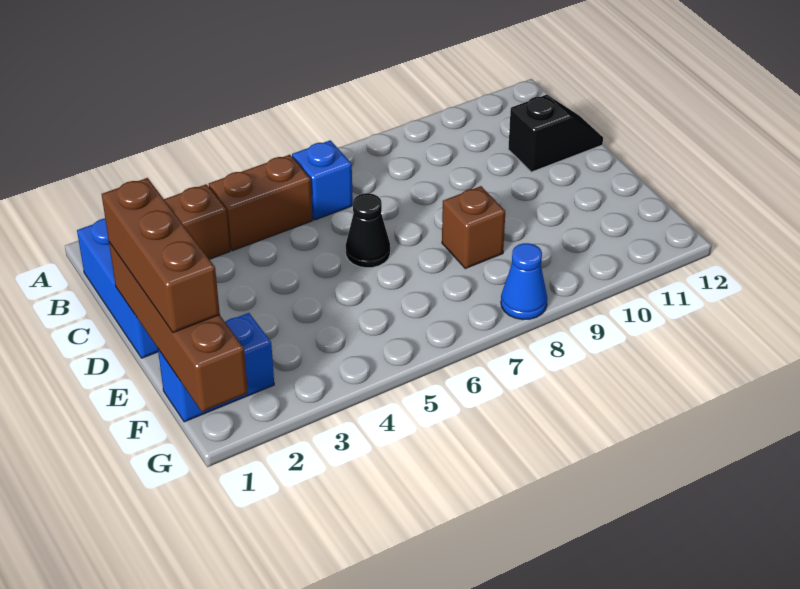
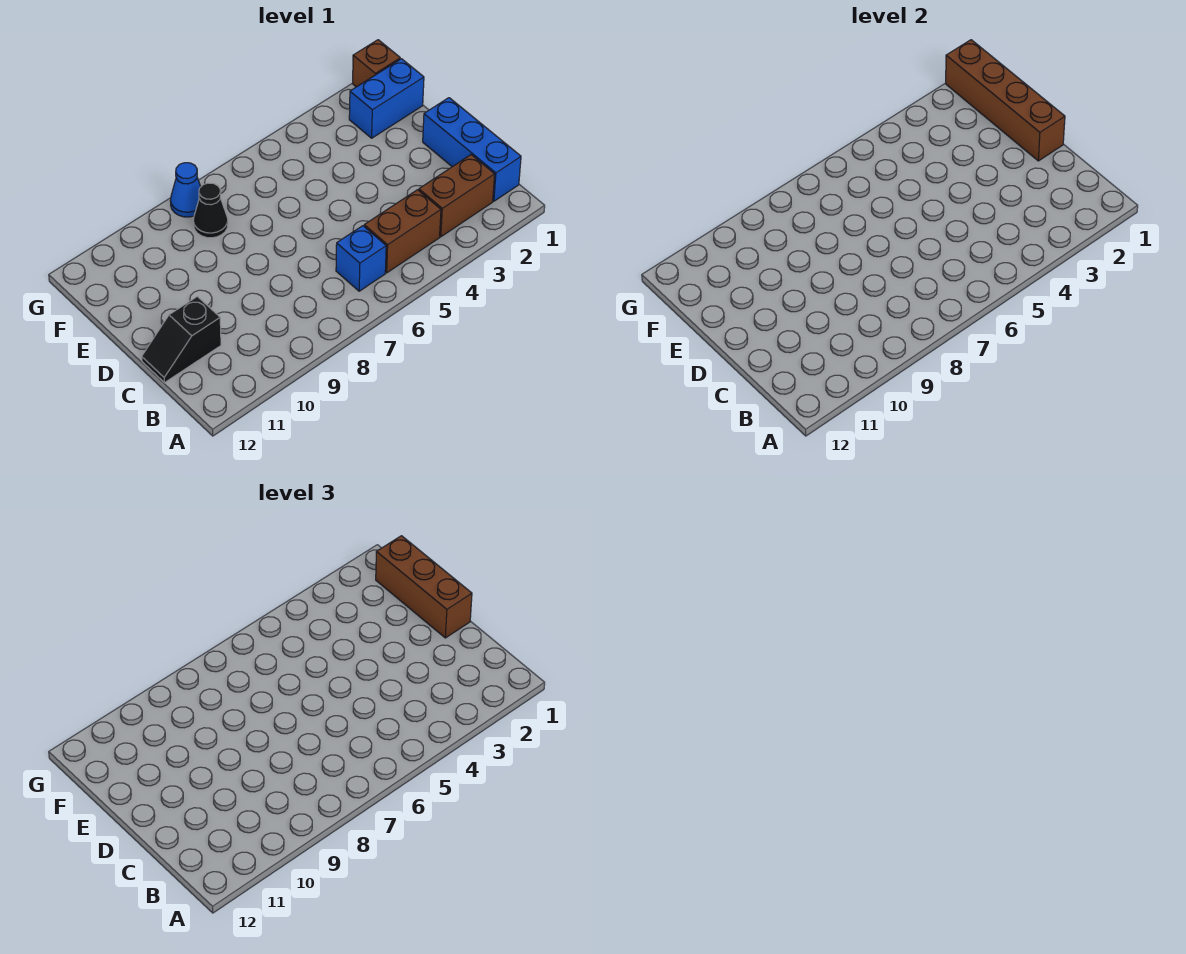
black cone D6 level 1 -> black cone F8 level 1
brown brick E8 level 1 -> brown brick G1 level 1

